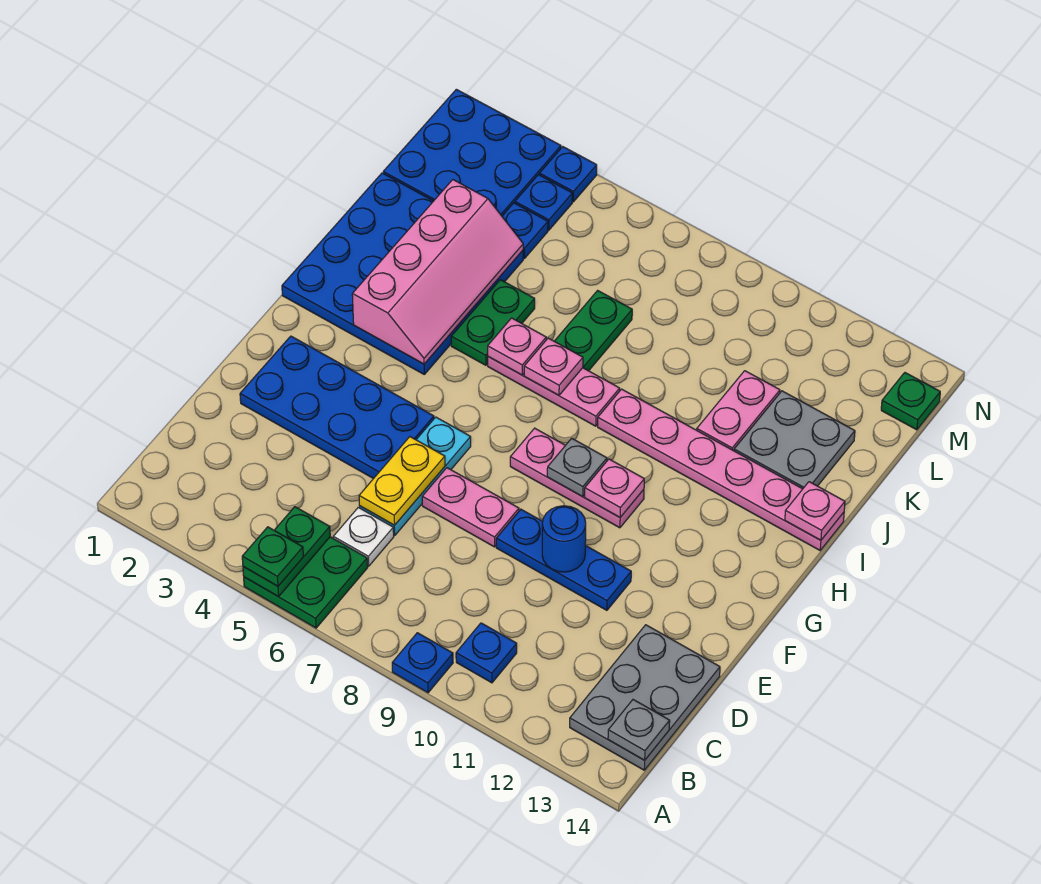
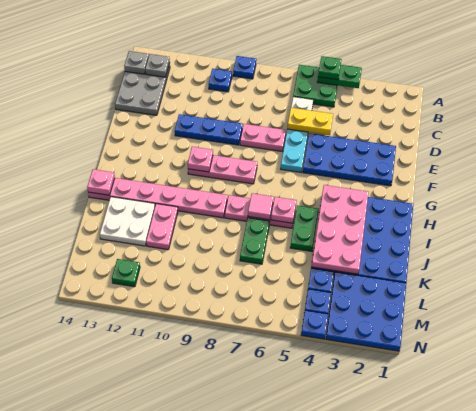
green plate A5:B5 level 2 -> green plate A4:A5 level 2
yellow plate D6:E6 level 2 -> yellow plate D5:D6 level 2
blue round brick E10 level 2 -> none
grey plate G9 level 2 -> grey plate B13 level 2
pink slope H3:K4 level 2 top 3 -> pink plate H3:K4 level 2
pink plate I7 level 2 -> pink tile I7 level 2
grey plate J12:K13 level 1 -> white plate J12:K13 level 1
green plate M14 level 1 -> green plate M12 level 1

